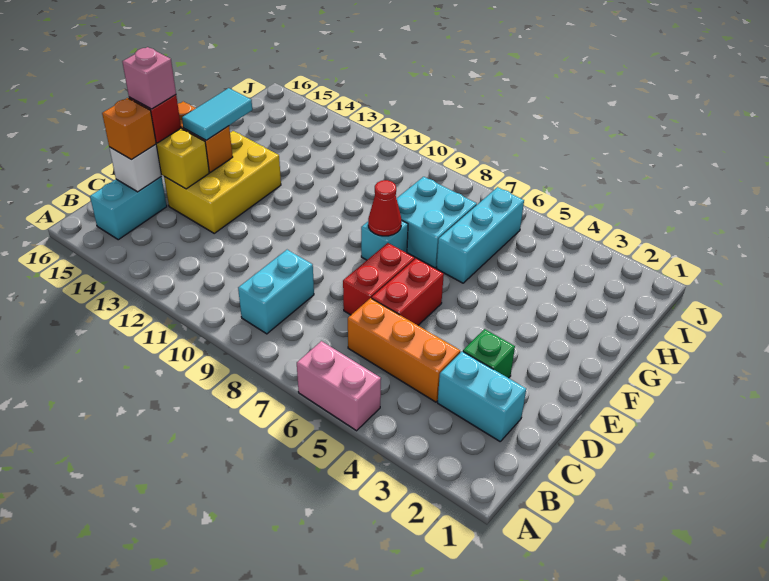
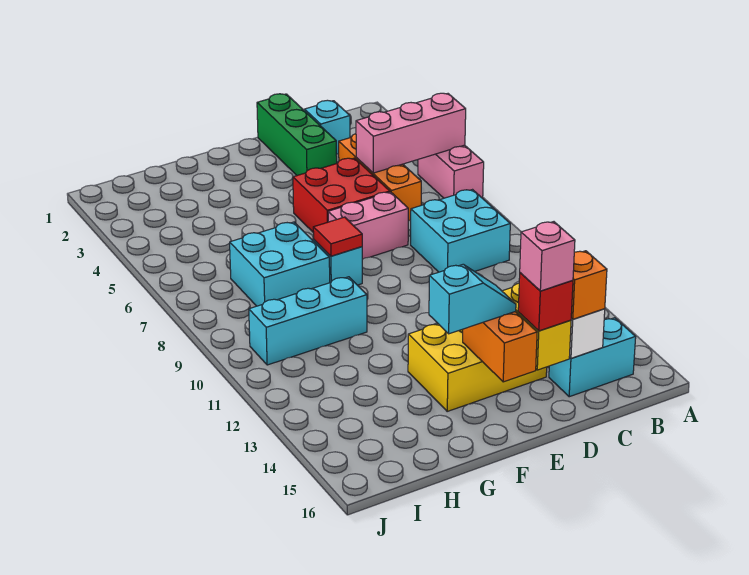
none -> pink brick A5:C5 level 2
cyan brick B9:C9 level 1 -> cyan brick B8:C9 level 1
cyan brick C2:C3 level 1 -> cyan brick C2 level 1
green brick D3 level 1 -> green brick D1:D3 level 1
red brick D6:E6 level 1 -> red brick D5:E6 level 1
red brick D7:E7 level 1 -> pink brick D7:E7 level 1
cyan tile E14:F14 level 3 -> cyan slope E14:F14 level 3 top F
red cone F8 level 2 -> red tile F8 level 2
cyan brick G6:I6 level 1 -> cyan brick G10:I10 level 1

